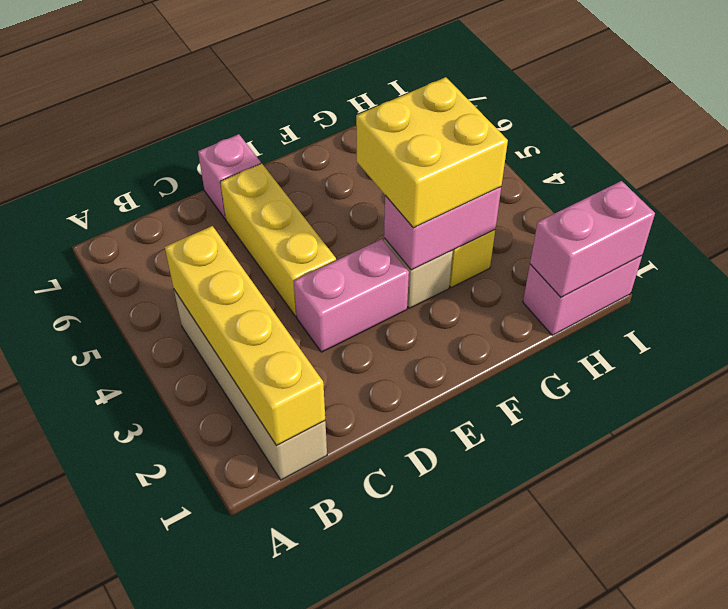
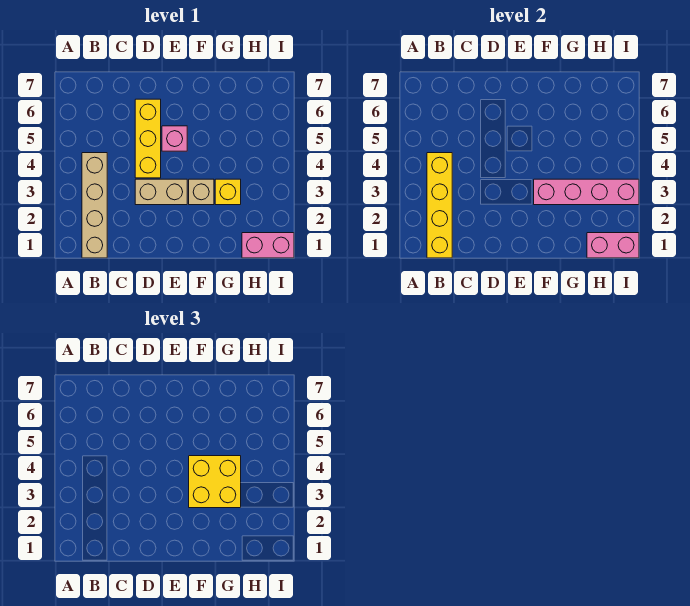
pink brick D3:E3 level 1 -> tan brick D3:E3 level 1
pink brick D7 level 1 -> pink brick E5 level 1
pink brick F3:G3 level 2 -> pink brick F3:I3 level 2

